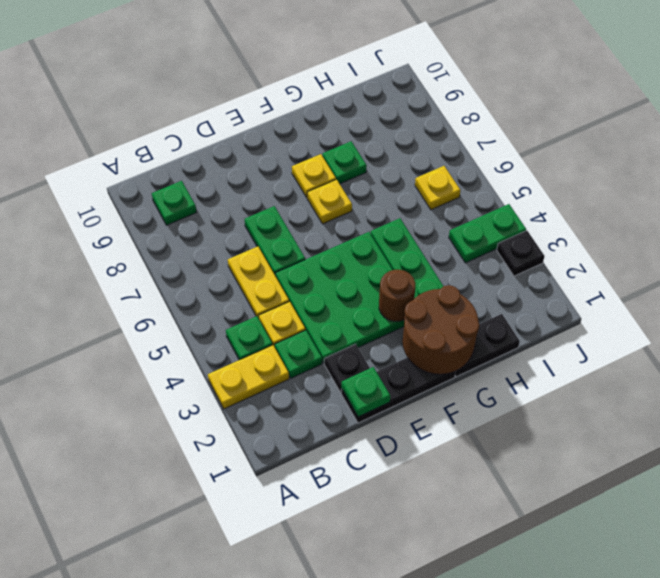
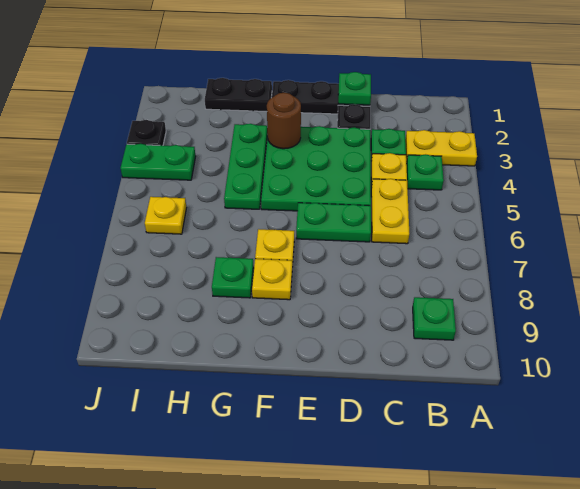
green plate D6:D7 level 1 -> green plate D6:E6 level 1
brown round brick F1:G2 level 2 -> none

